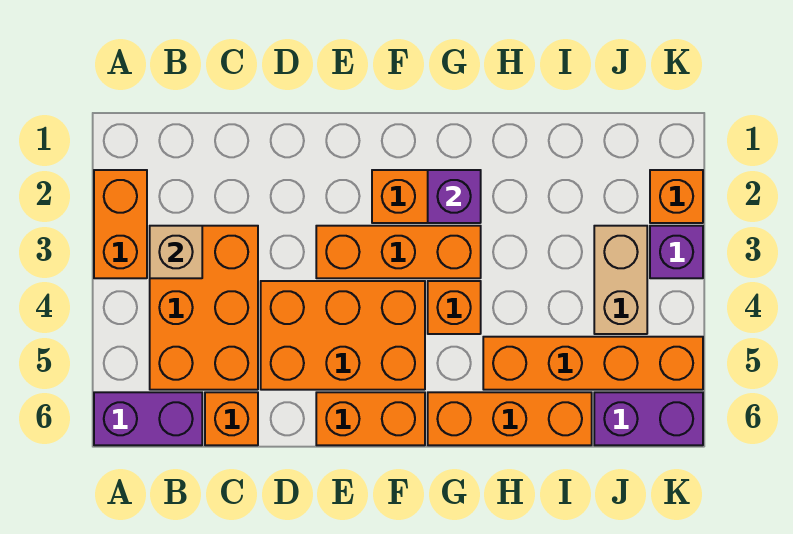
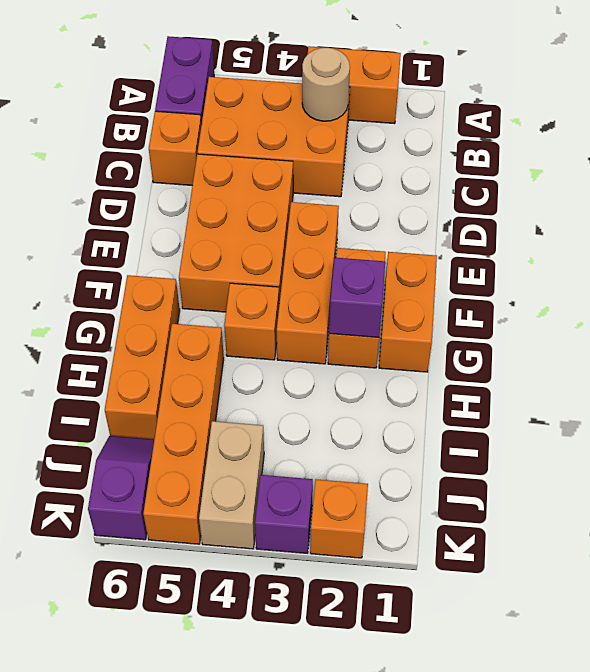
tan brick B3 level 2 -> tan round brick B3 level 2
orange brick E6:F6 level 1 -> orange brick F1:G1 level 1
tan brick J3:J4 level 1 -> tan brick J4:K4 level 1
purple brick J6:K6 level 1 -> purple slope J6:K6 level 1 top K

